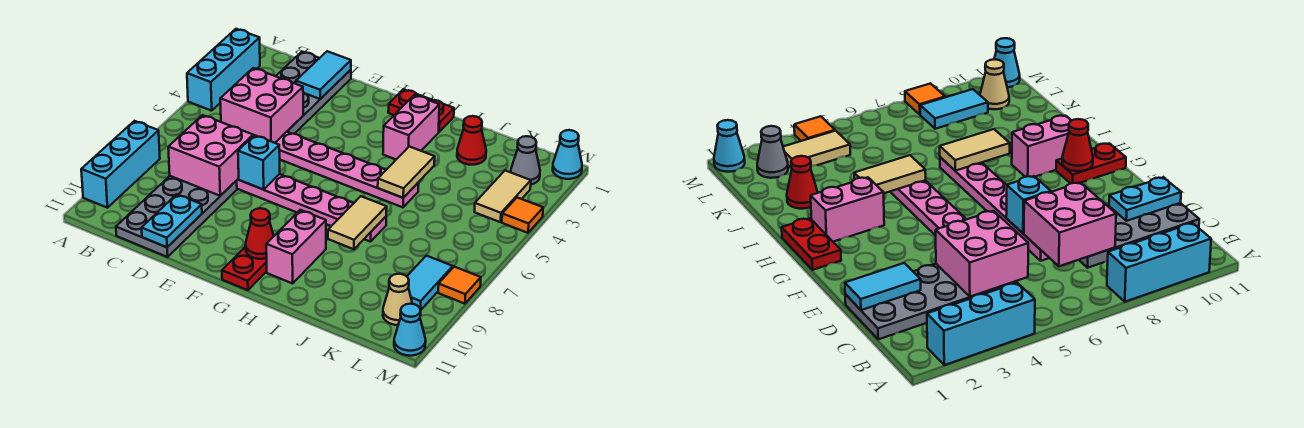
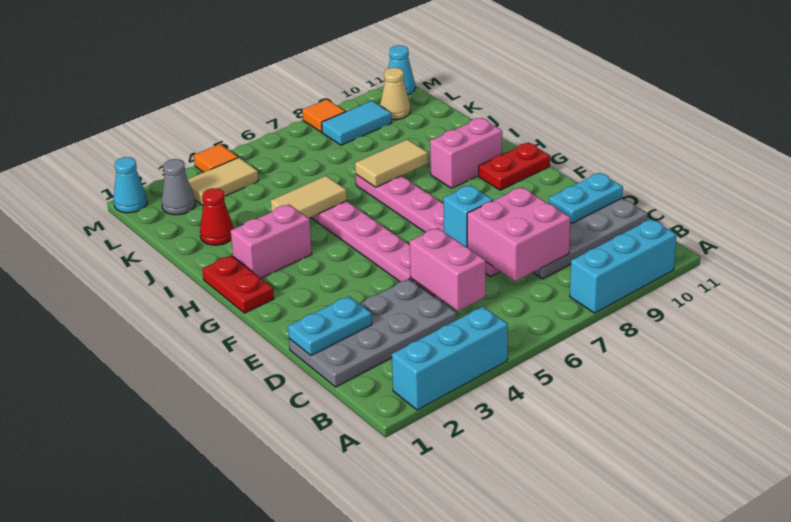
pink brick C4:D5 level 2 -> pink brick C5:D5 level 2
cyan tile D1:D2 level 2 -> cyan plate D1:D2 level 2
red cone G10 level 2 -> none

